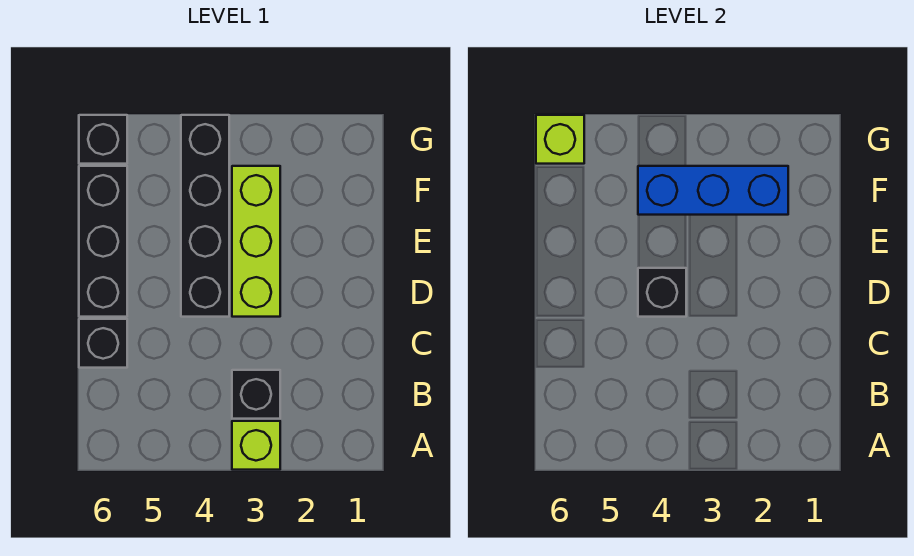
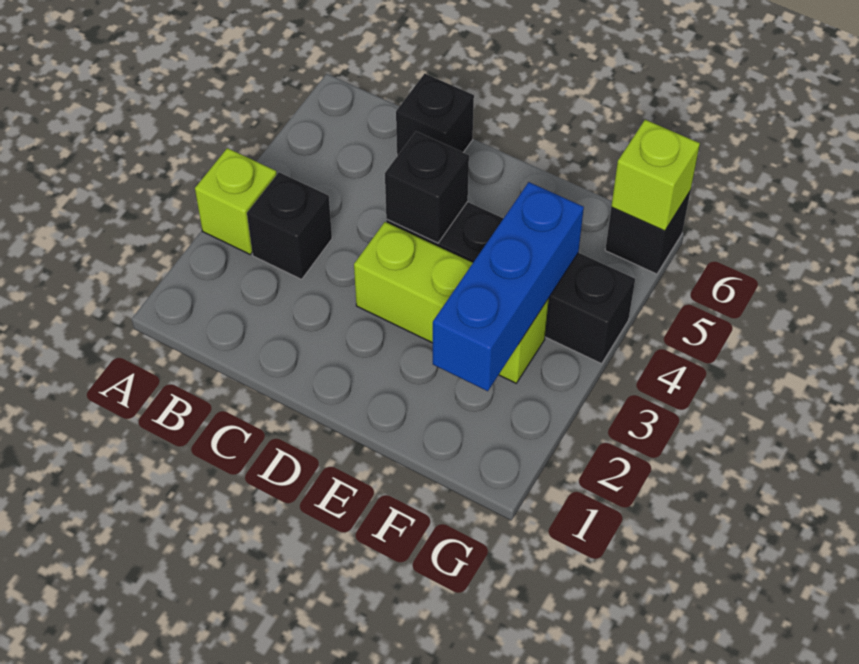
black brick D6:F6 level 1 -> none

